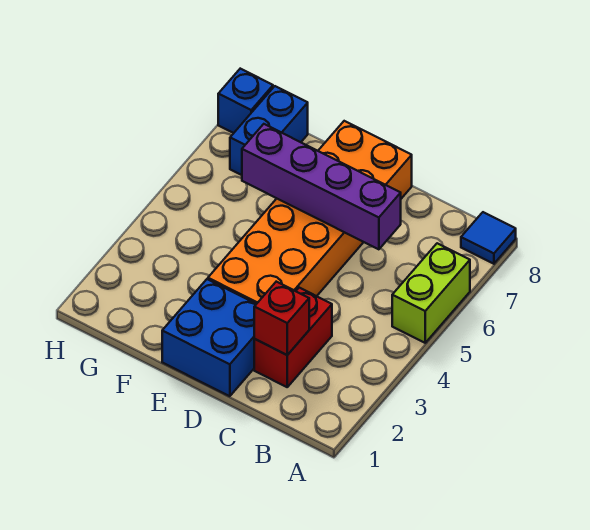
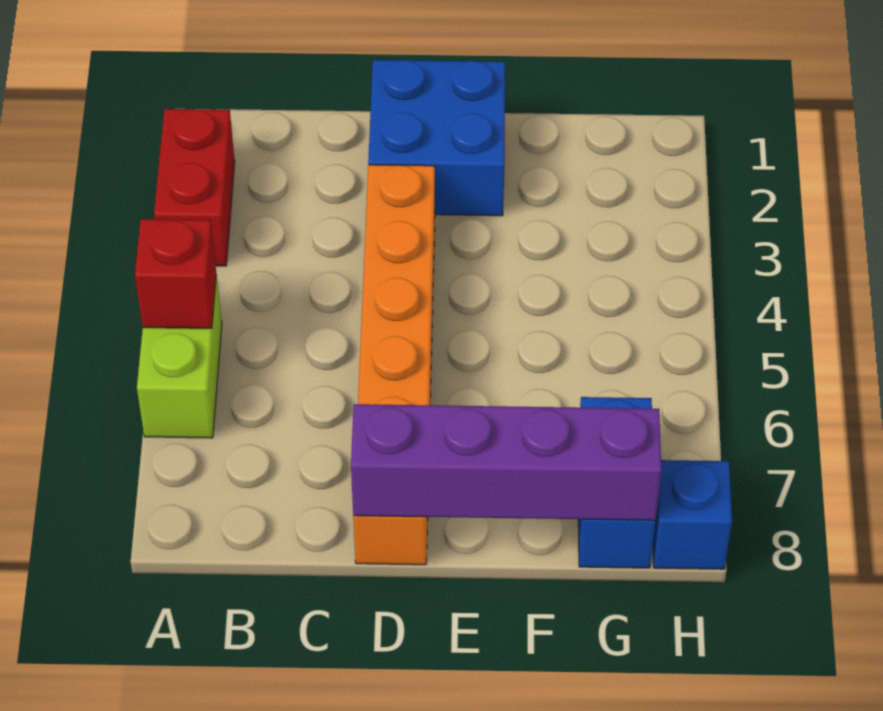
blue tile A8 level 1 -> none
red brick C2:C3 level 1 -> red brick A2:A3 level 1
red brick C2 level 2 -> red brick A5 level 2
purple brick C6:F6 level 2 -> purple brick D8:G8 level 2
orange brick D3:E8 level 1 -> orange brick D3:D8 level 1

